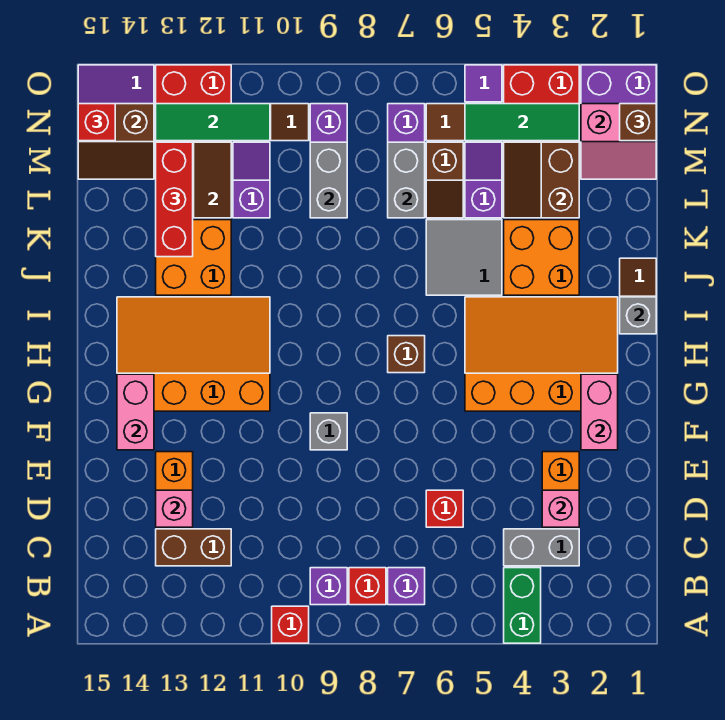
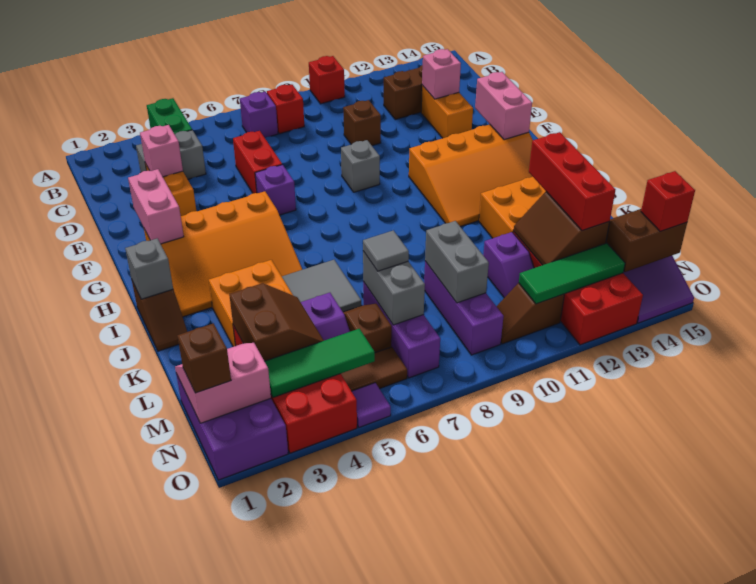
purple brick B9 level 1 -> purple brick F6 level 1
red brick D6 level 1 -> red brick D6:E6 level 1
brown brick H7 level 1 -> brown brick D10 level 1
none -> grey tile L7 level 3

